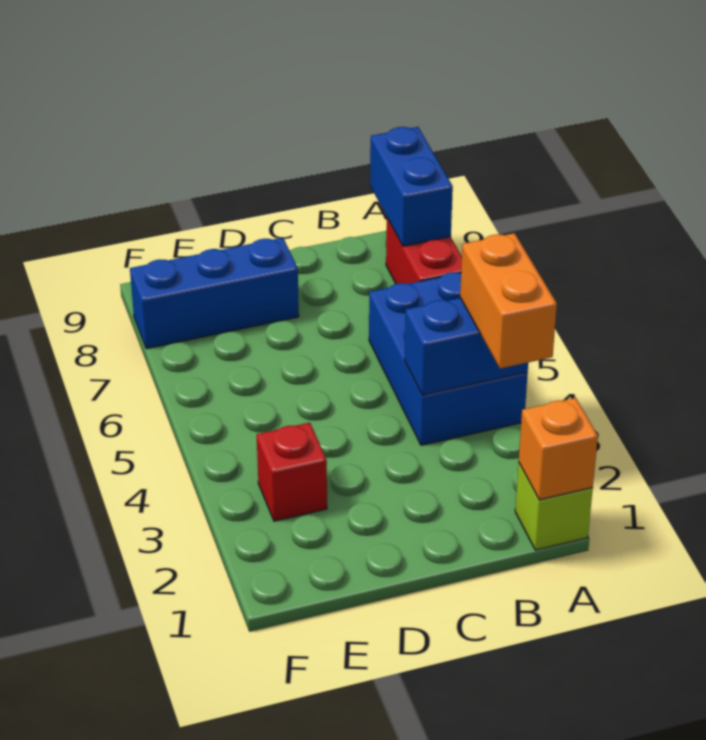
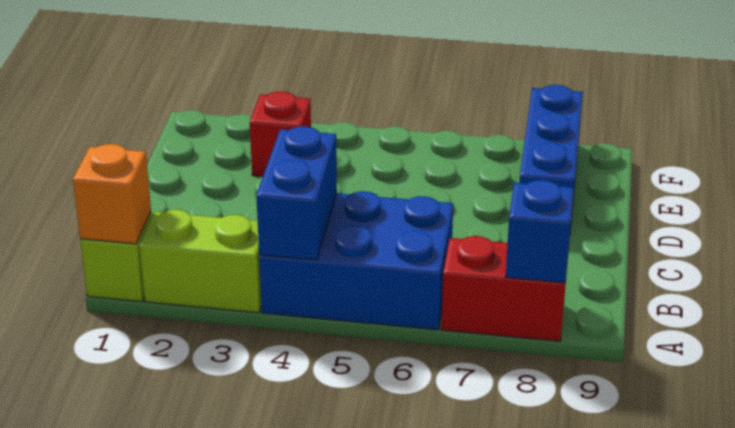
none -> lime brick A2:A3 level 1
orange brick A3:A4 level 3 -> none
blue brick A8:A9 level 2 -> blue brick A8 level 2

